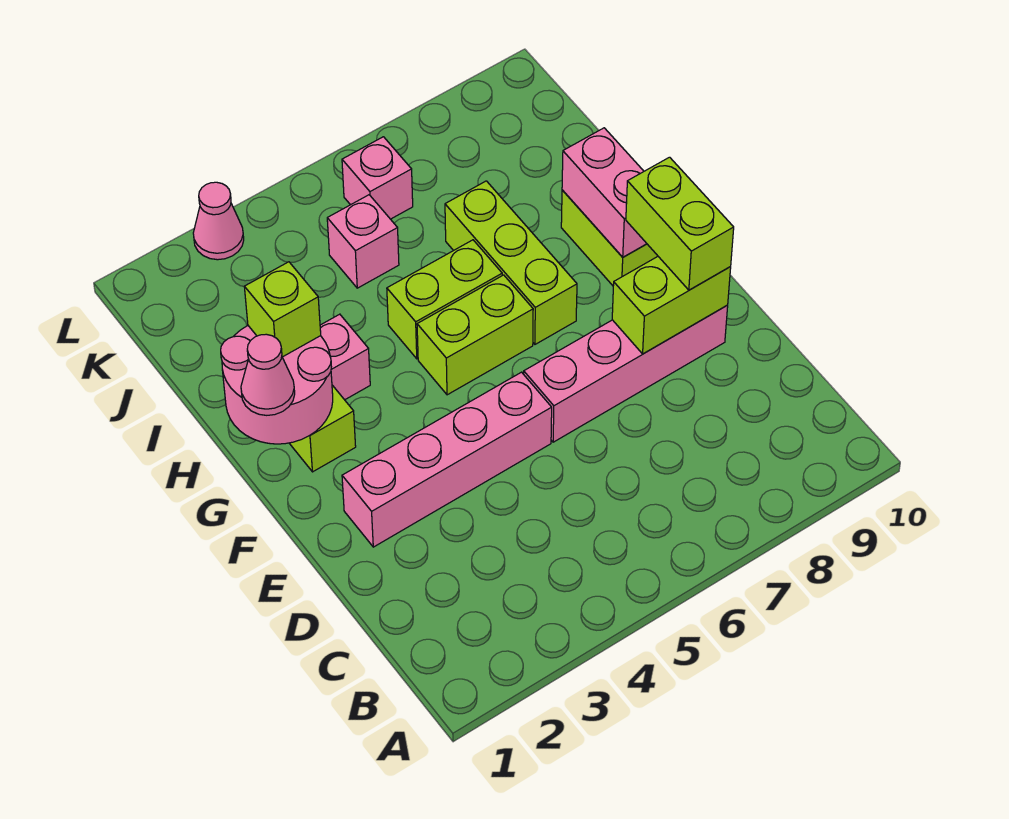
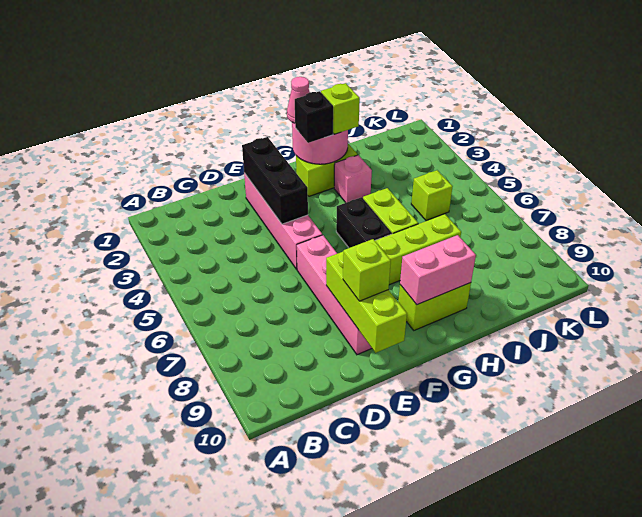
none -> black brick E2:E4 level 2
lime brick E8:E9 level 2 -> lime brick E8:E10 level 2
lime brick E9:F9 level 3 -> lime brick E9 level 3
none -> black brick G2 level 3
lime brick G5:G6 level 1 -> black brick G5:G6 level 1
pink brick J5 level 1 -> lime brick J5 level 1
pink brick K6 level 1 -> none
pink cone L3 level 1 -> none

